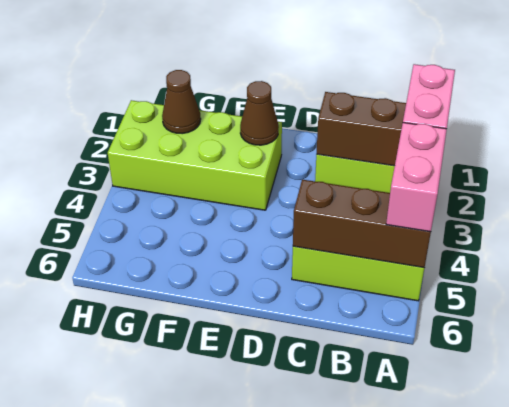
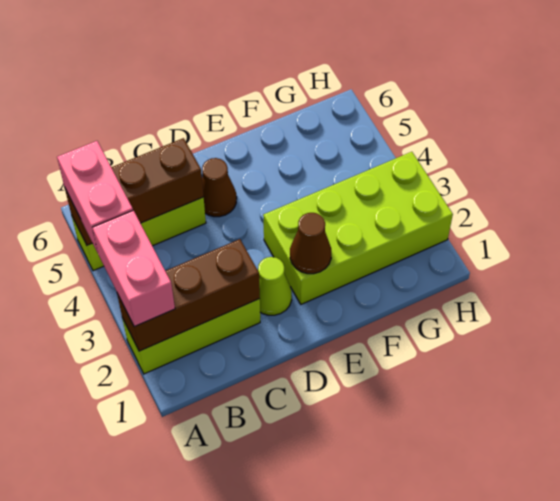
none -> lime cone D2 level 1
brown cone G2 level 2 -> brown cone D5 level 1

